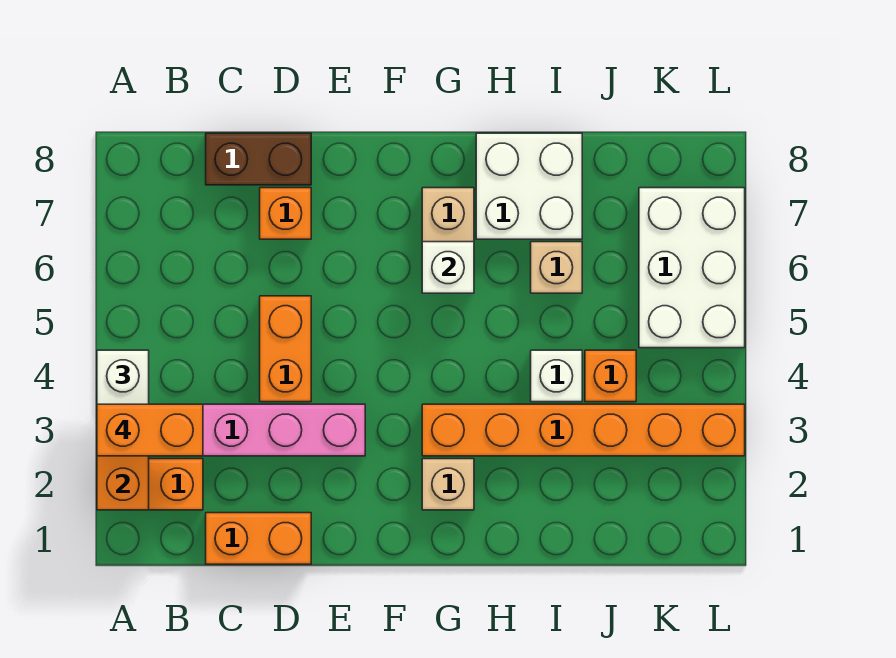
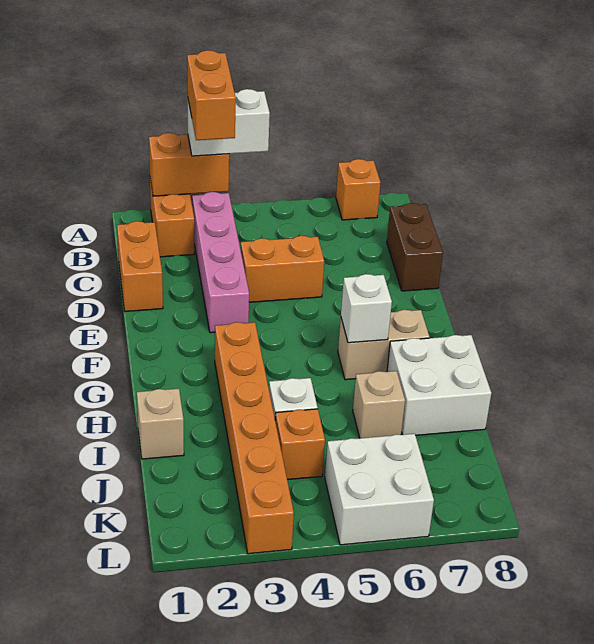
orange brick D7 level 1 -> orange brick A7 level 1
tan brick G2 level 1 -> tan brick I1 level 1
white brick K5:L7 level 1 -> white brick K5:L6 level 1

